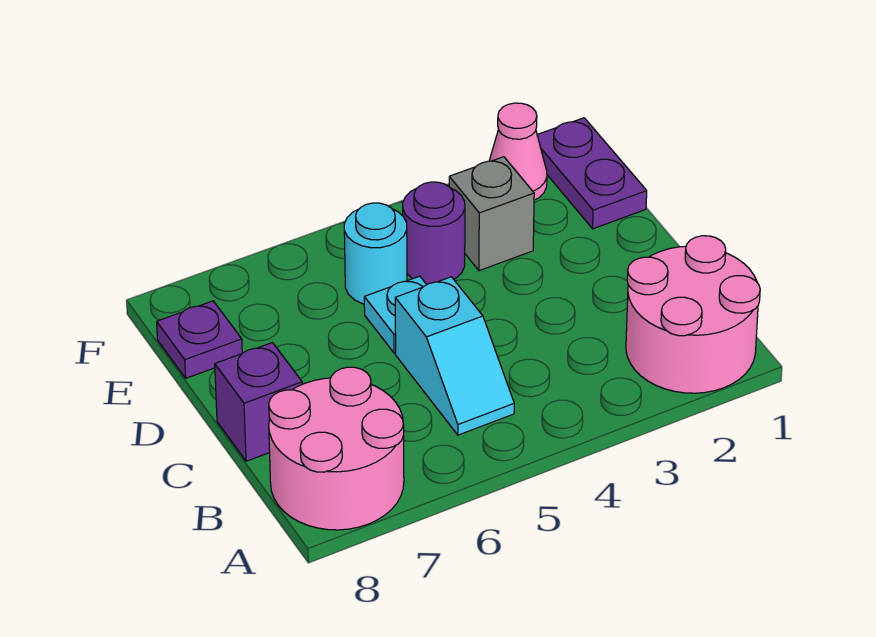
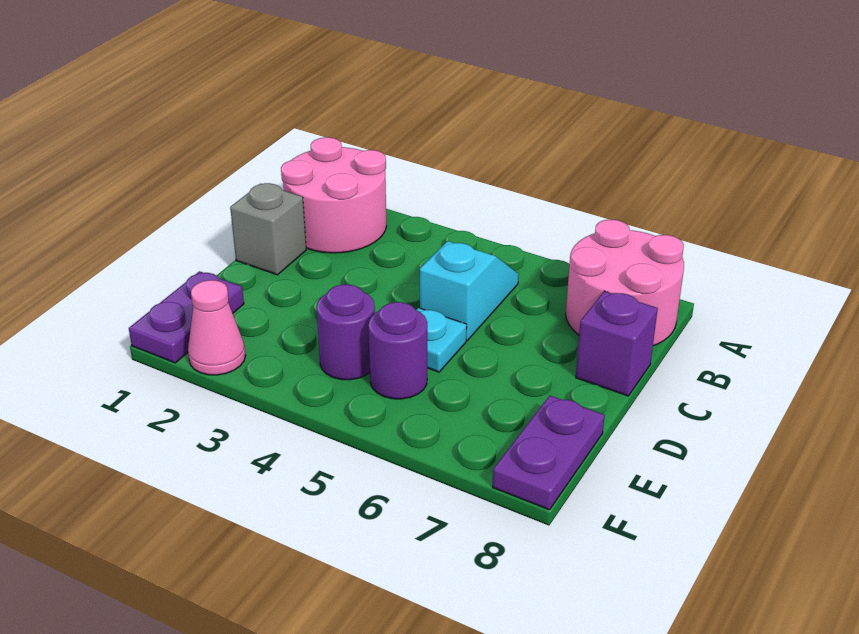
grey brick E3 level 1 -> grey brick C1 level 1
cyan round brick E5 level 1 -> purple round brick E5 level 1
purple plate E8 level 1 -> purple plate E8:F8 level 1

